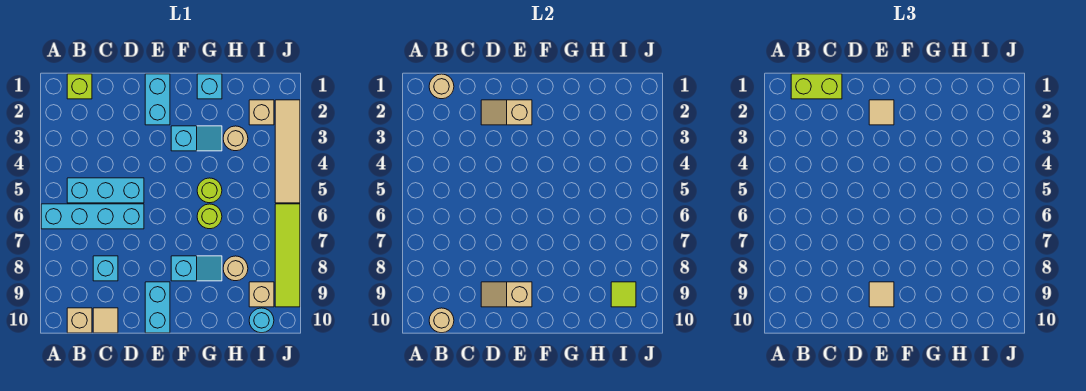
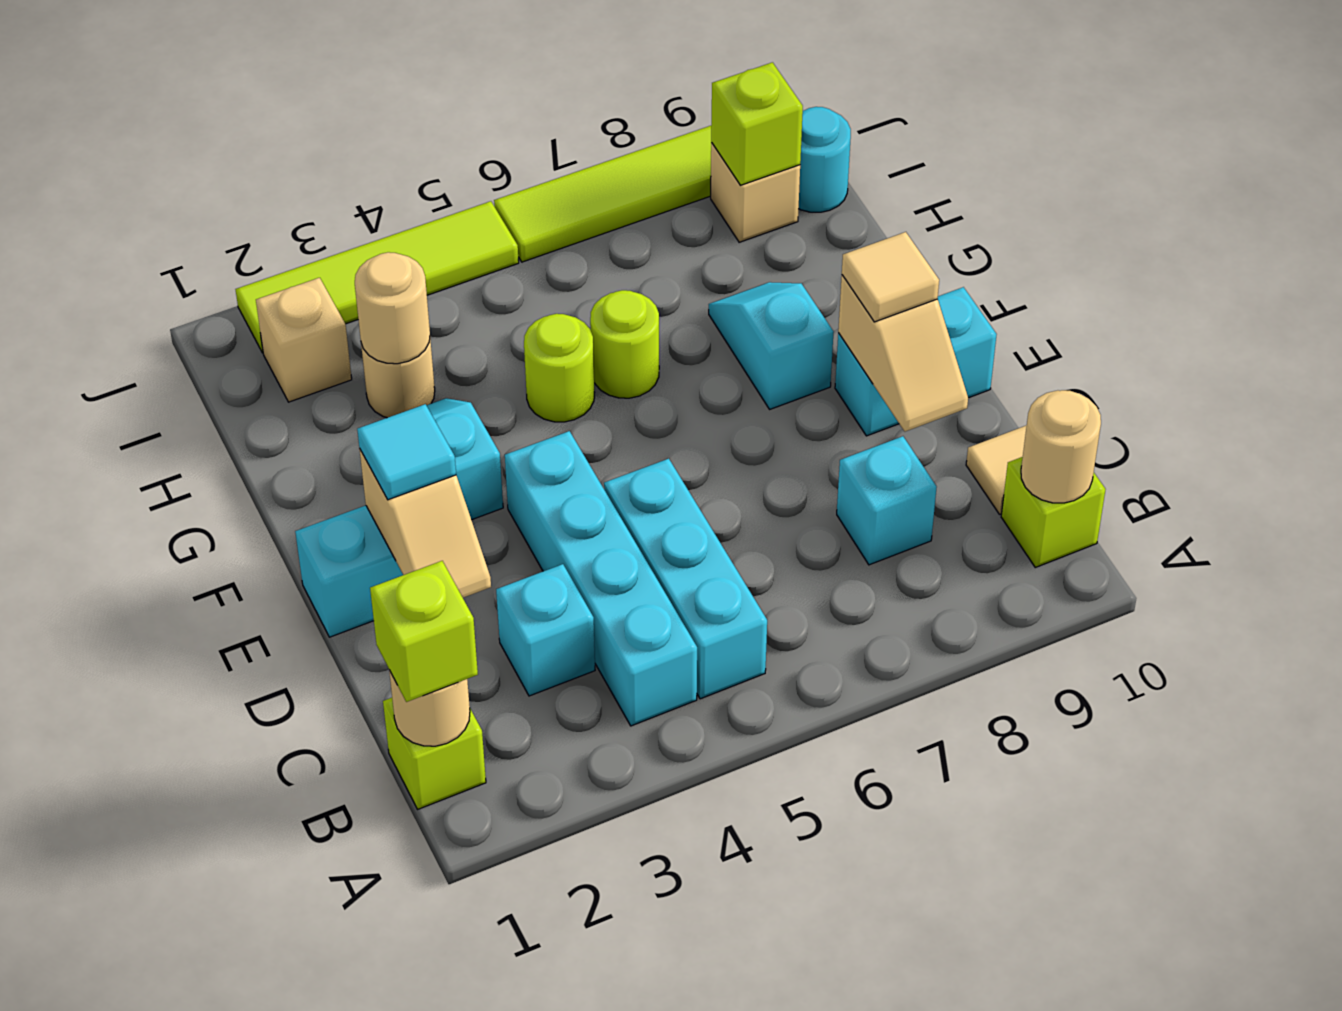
cyan brick A6:D6 level 1 -> cyan brick B4:E4 level 1
lime brick B1:C1 level 3 -> lime brick B1 level 3
tan brick B10 level 1 -> lime brick B10 level 1
tan tile E2 level 3 -> cyan tile E2 level 3
cyan brick G1 level 1 -> cyan brick C3 level 1
tan round brick H8 level 1 -> tan round brick H3 level 2
lime tile I9 level 2 -> lime brick I9 level 2
tan tile J2:J5 level 1 -> lime tile J2:J5 level 1

